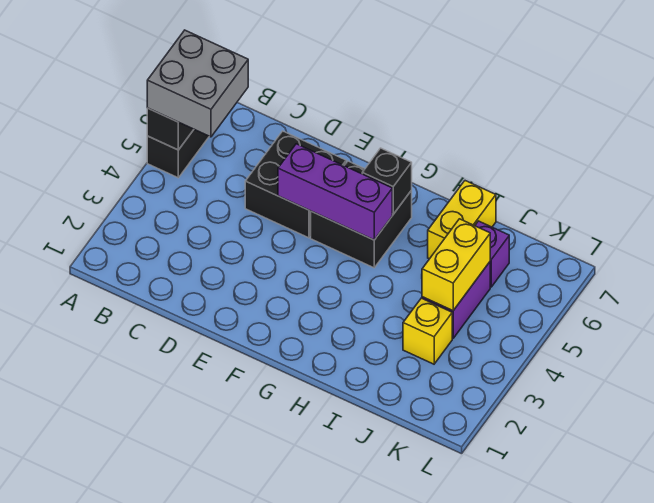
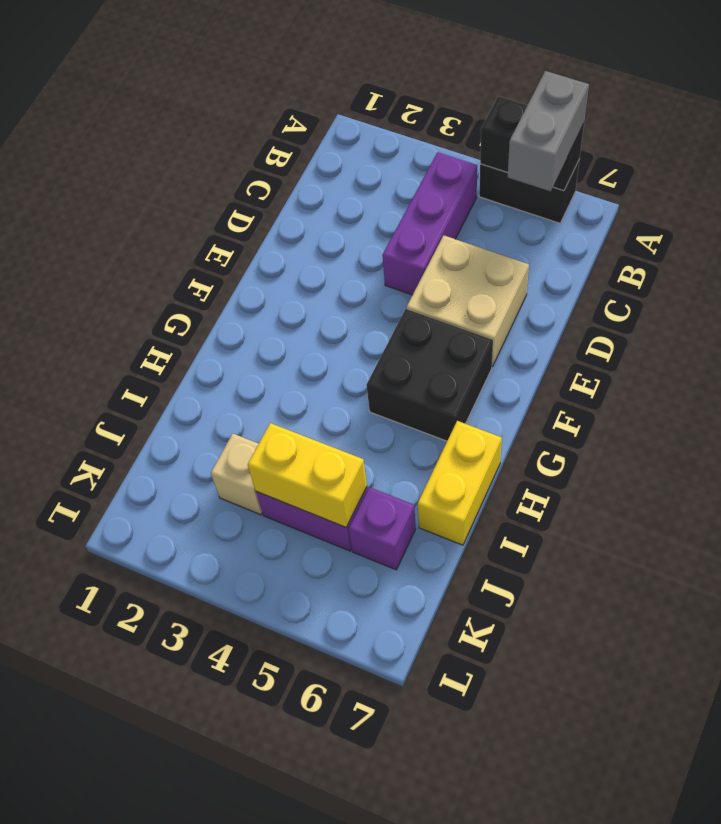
grey brick A5:B6 level 3 -> grey brick A6:B6 level 3
black brick D5:E6 level 1 -> tan brick D5:E6 level 1
purple brick E5:G5 level 2 -> purple brick B4:D4 level 1
black brick G6 level 2 -> none
yellow brick I6:I7 level 1 -> yellow brick H7:I7 level 1
yellow brick J3 level 1 -> tan brick J3 level 1

